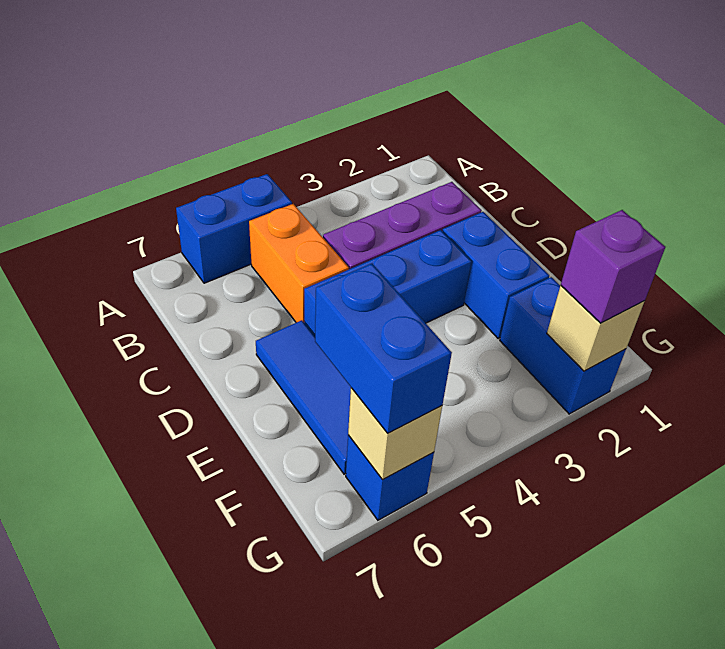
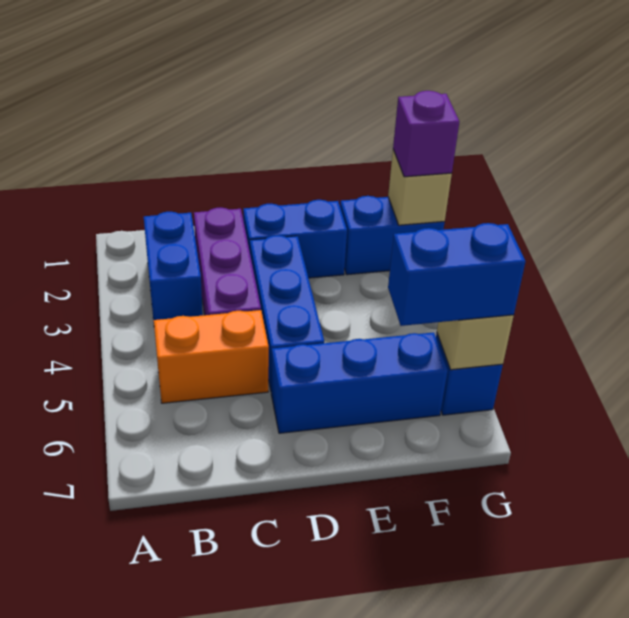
blue brick A5:A6 level 1 -> blue brick B2:B3 level 1
blue tile D6:F6 level 1 -> blue brick D6:F6 level 1

